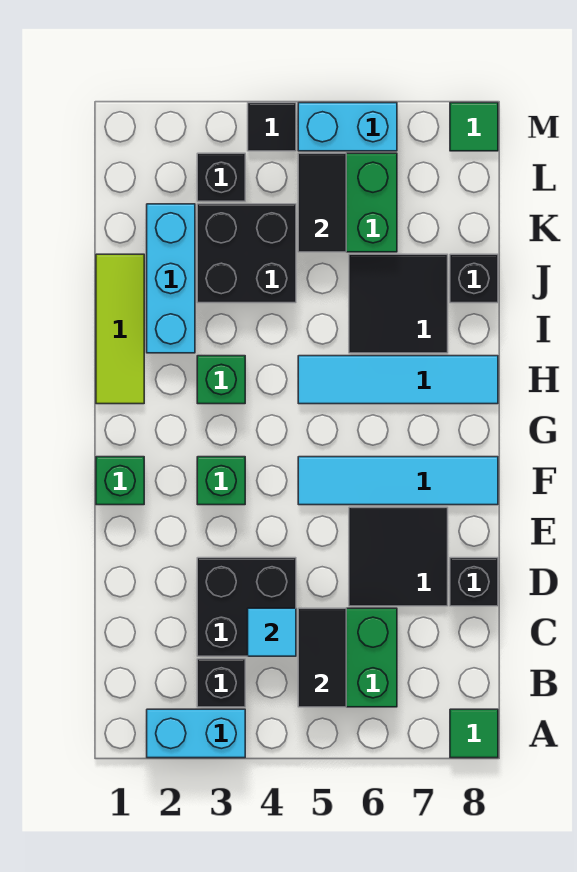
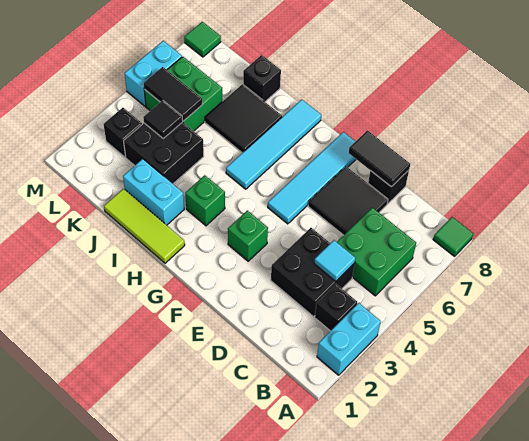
black tile B5:C5 level 2 -> black tile D8:E8 level 2
green brick F1 level 1 -> none
cyan brick I2:K2 level 1 -> cyan brick I2:J2 level 1
black tile M4 level 1 -> black tile K4 level 2

